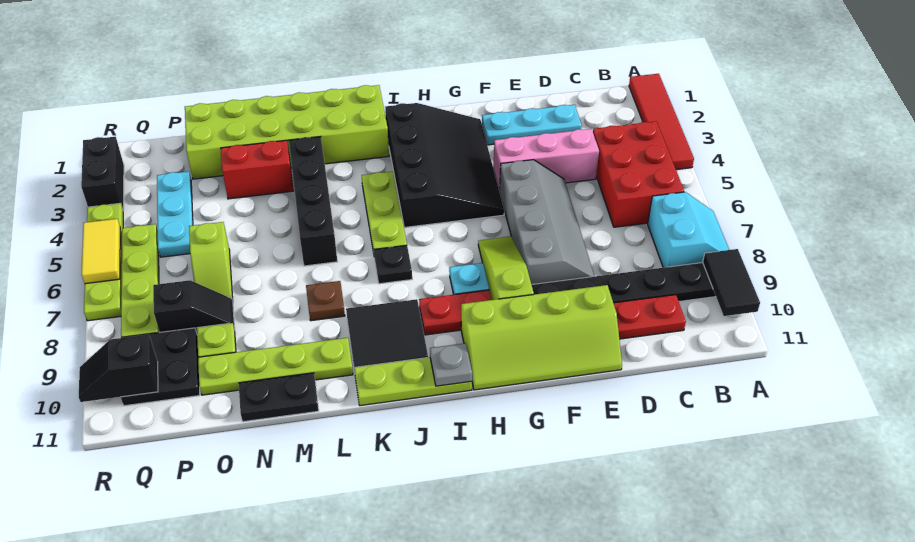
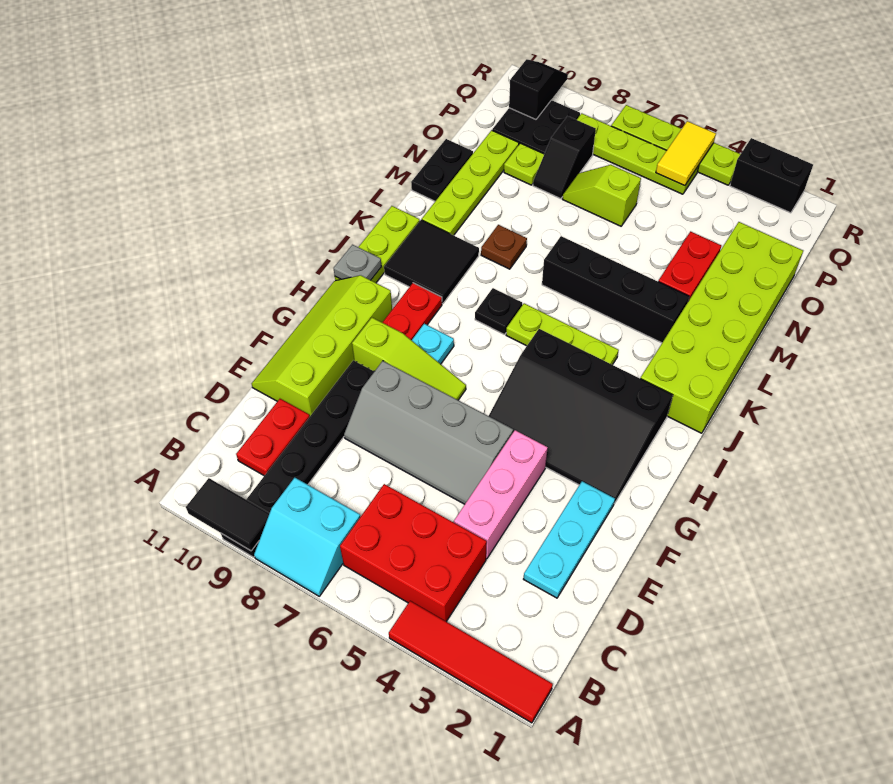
cyan plate P3:P5 level 1 -> none
yellow tile R5:R6 level 2 -> yellow tile Q5:R5 level 2

